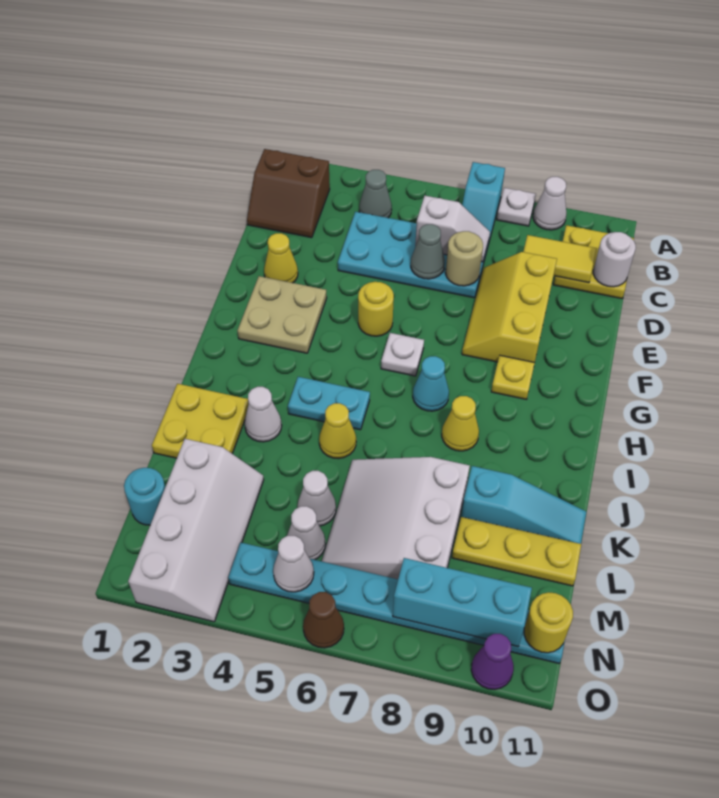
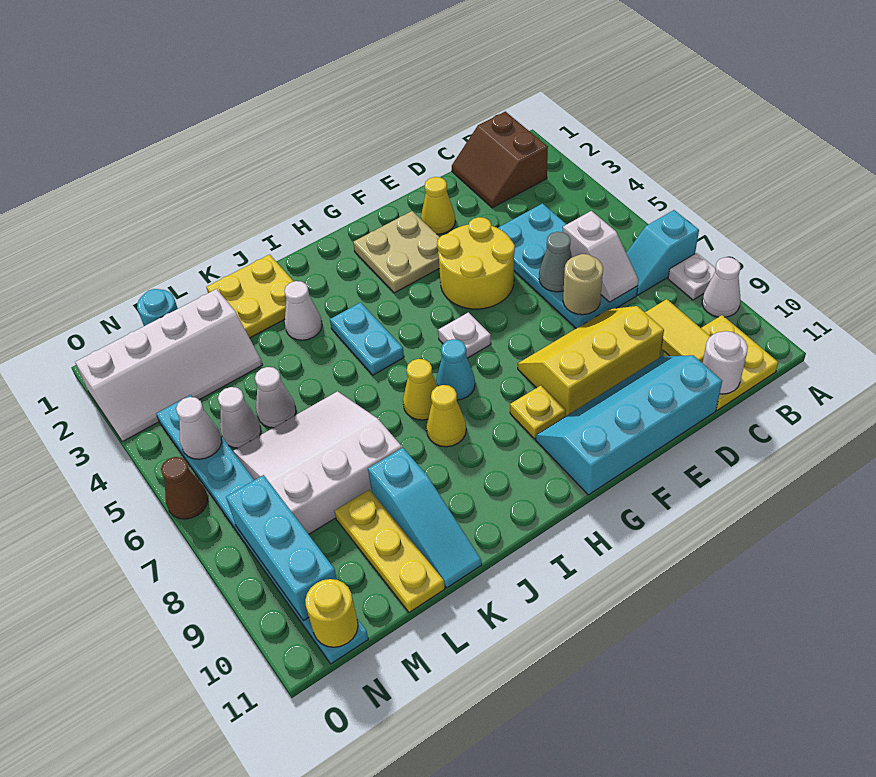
grey cone B4 level 1 -> none
none -> cyan slope D10:G11 level 1 top 11
yellow round brick F5 level 1 -> yellow round brick E4:F5 level 1
yellow cone J5 level 1 -> yellow cone I7 level 1
purple cone O10 level 1 -> none

